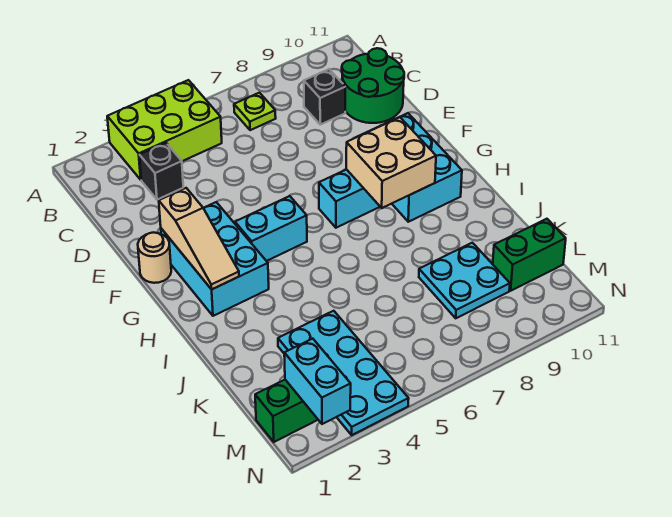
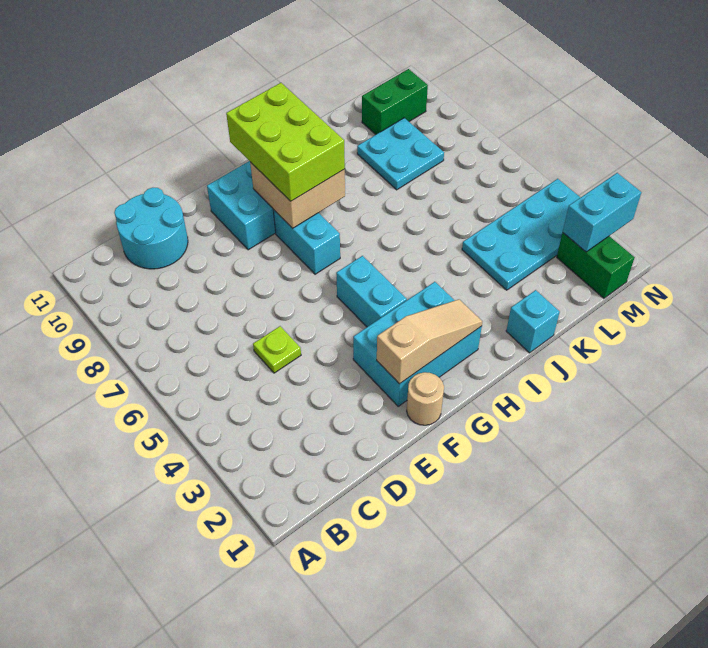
lime brick A3:B5 level 1 -> lime brick G8:H10 level 3
lime plate B7 level 1 -> lime plate D5 level 1
black brick C3 level 1 -> none
black brick C9 level 1 -> none
green round brick C10:D11 level 1 -> cyan round brick C10:D11 level 1
none -> cyan brick J1 level 1
green brick L10:L11 level 1 -> green brick L10:M10 level 1

